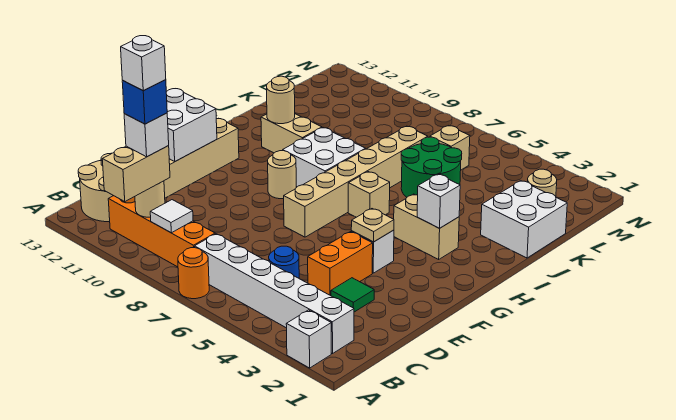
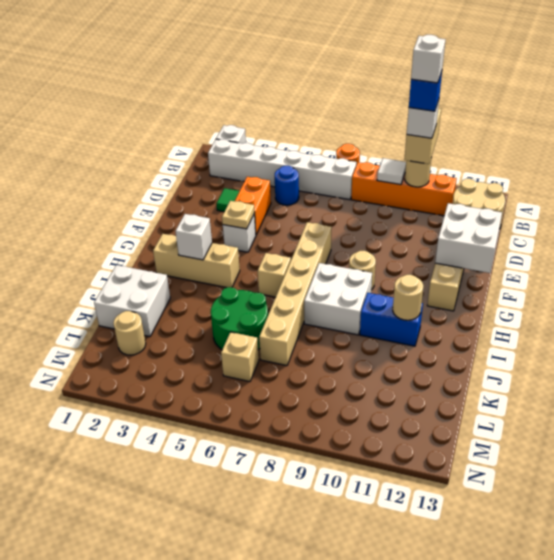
tan brick H3:H4 level 1 -> tan brick H2:H4 level 1
tan brick I10:I11 level 1 -> blue brick I10:I11 level 1

